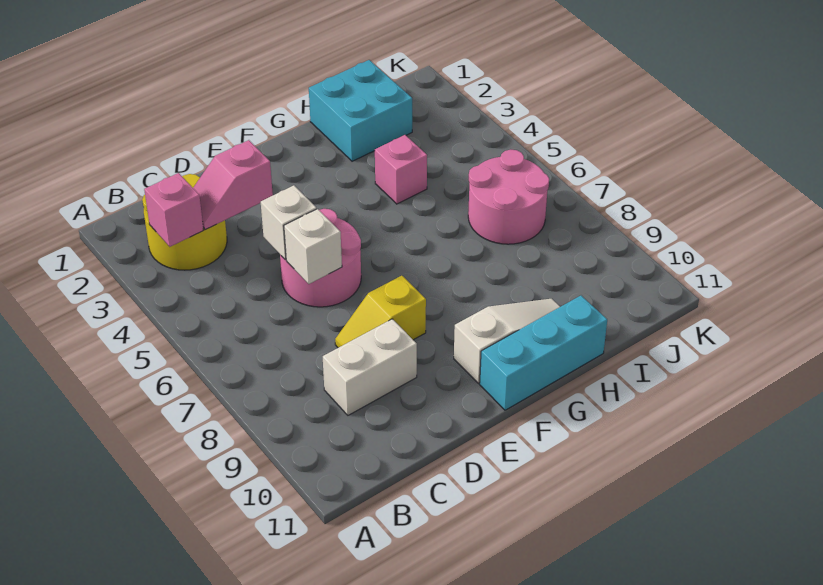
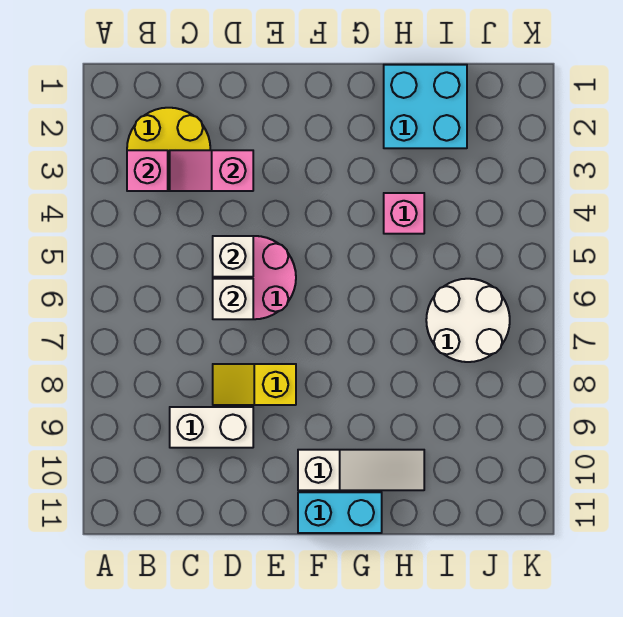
cyan brick F11:H11 level 1 -> cyan brick F11:G11 level 1
pink round brick I6:J7 level 1 -> white round brick I6:J7 level 1

